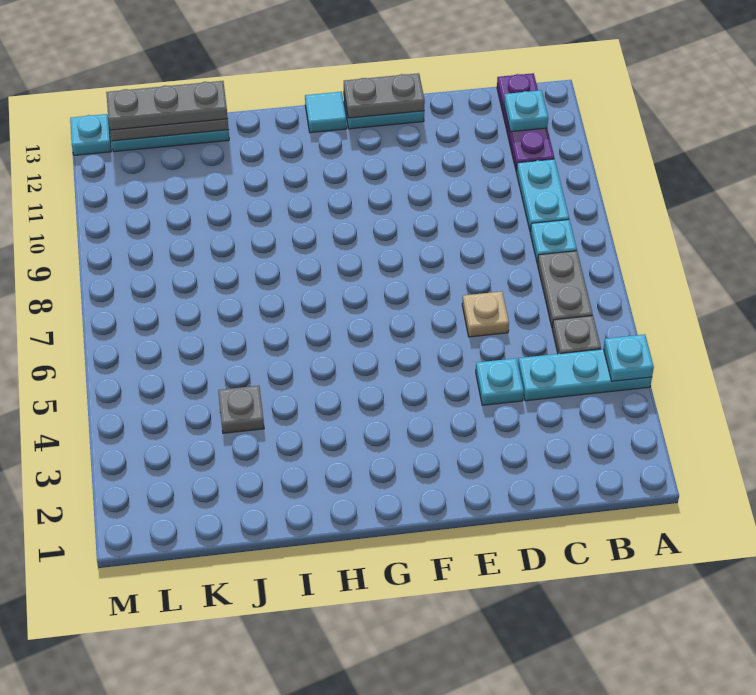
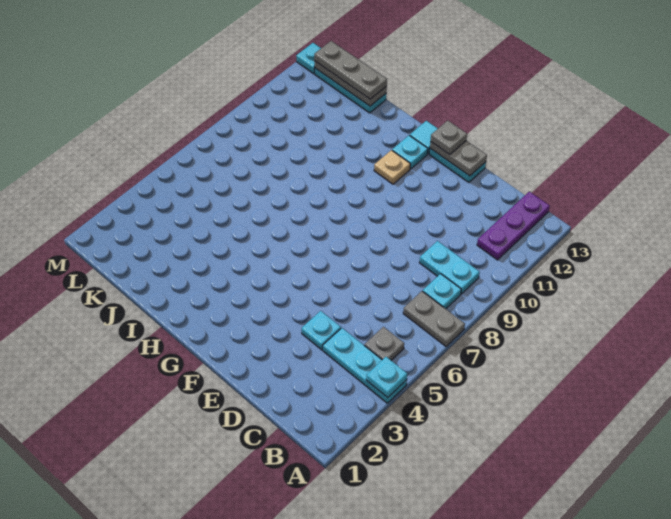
grey plate B6:B7 level 1 -> grey plate A7:B7 level 1
cyan plate B9:B10 level 1 -> cyan plate B9:C9 level 1
cyan plate B12 level 2 -> cyan plate G12 level 1
tan plate D6 level 1 -> tan plate G11 level 1
grey plate J4 level 1 -> grey plate F13 level 3

